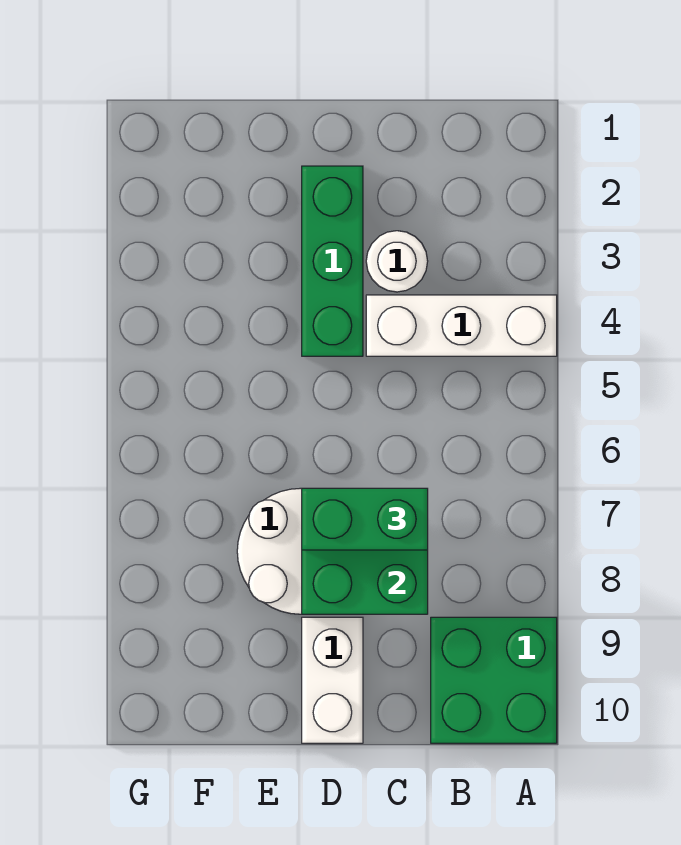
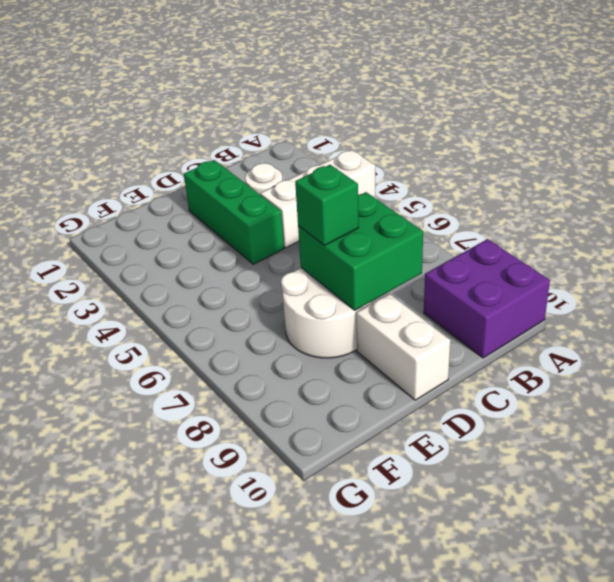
green brick A9:B10 level 1 -> purple brick A9:B10 level 1
green brick C7:D7 level 3 -> green brick D7 level 3

